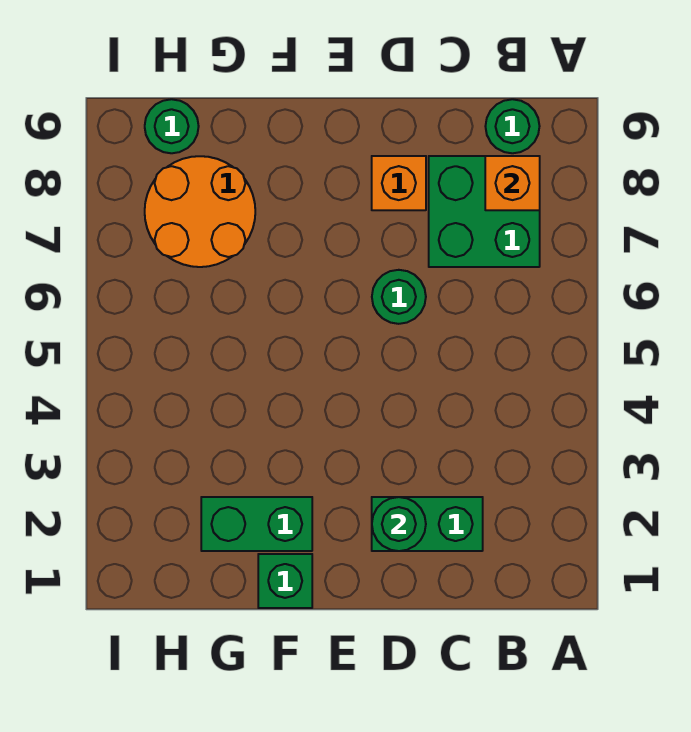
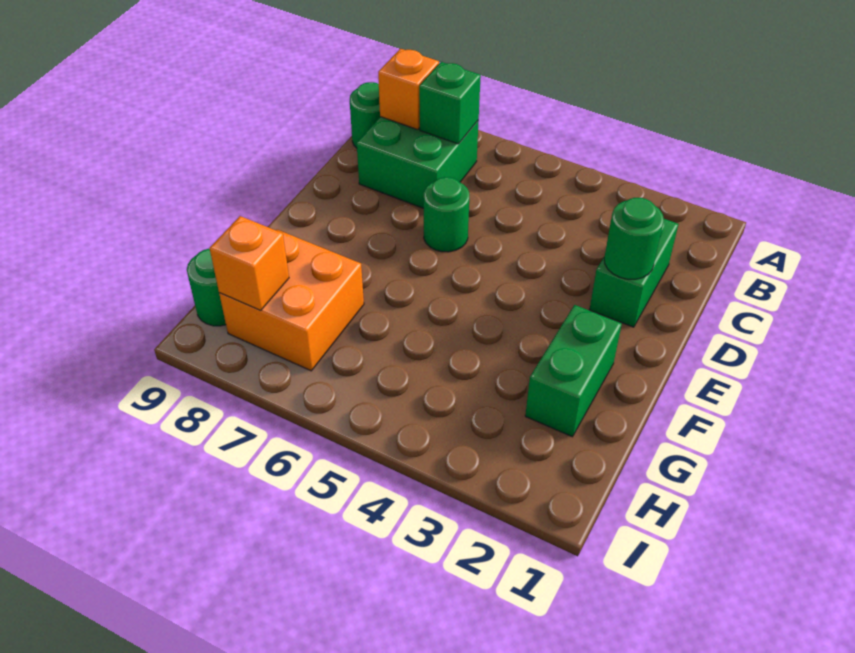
orange brick D8 level 1 -> orange brick H8 level 2
green brick F1 level 1 -> green brick B7 level 2
orange round brick G7:H8 level 1 -> orange brick G7:H8 level 1

